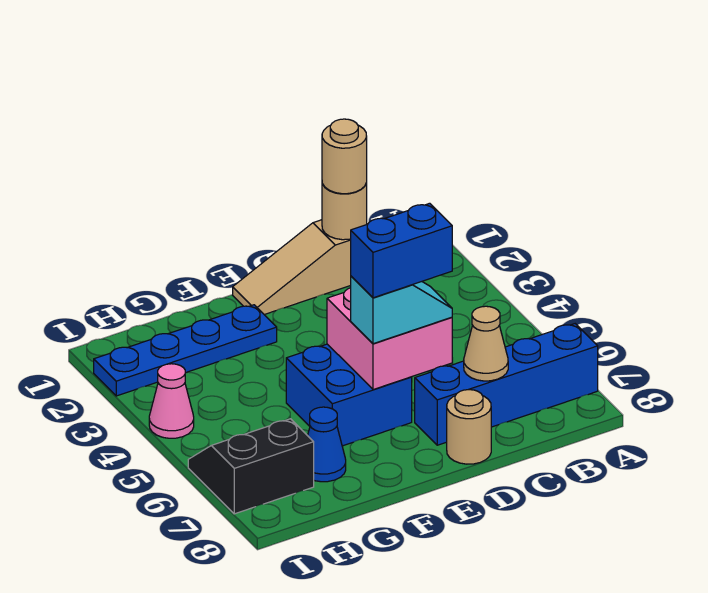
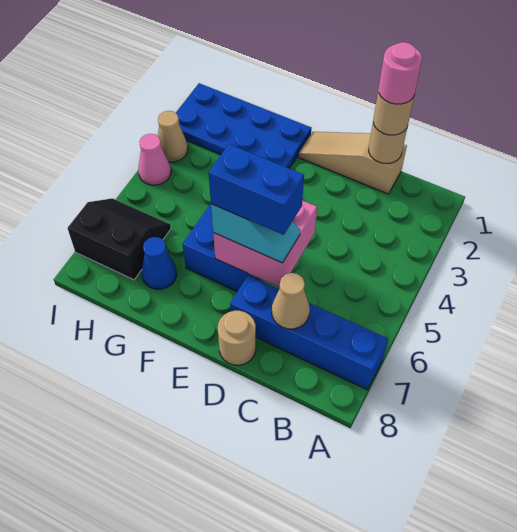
none -> pink round brick C1 level 4
blue plate F2:I2 level 1 -> blue plate F1:I2 level 1
none -> tan cone I3 level 1

